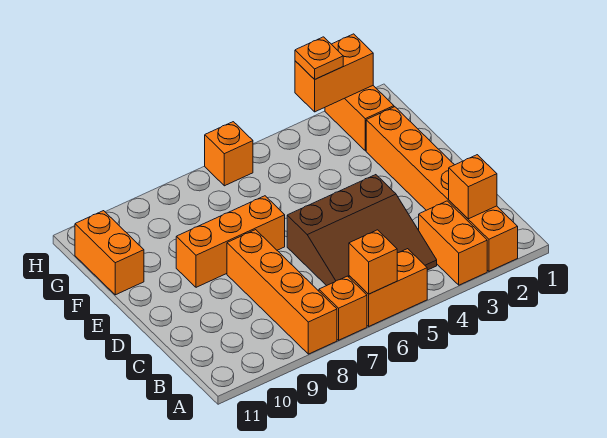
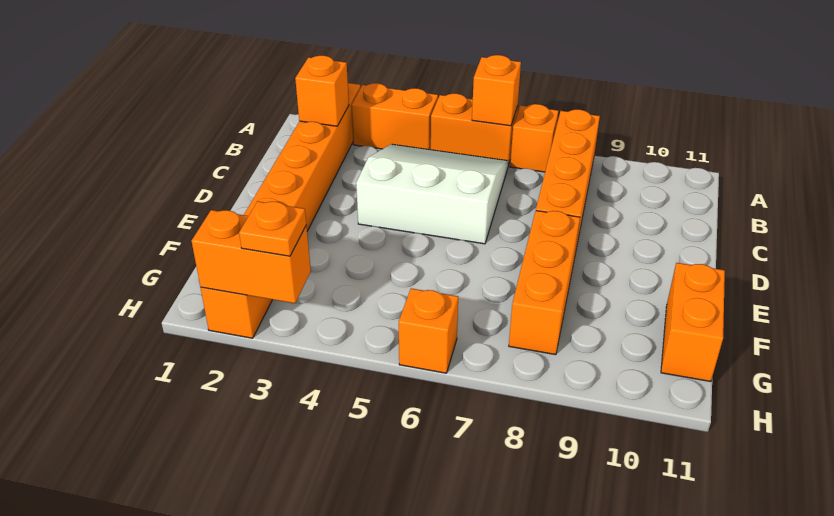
orange brick A3:B3 level 1 -> orange brick A3:A4 level 1
brown slope B4:D6 level 1 top D -> white slope B4:D6 level 1 top D
orange brick E7:E9 level 1 -> orange brick E8:G8 level 1

